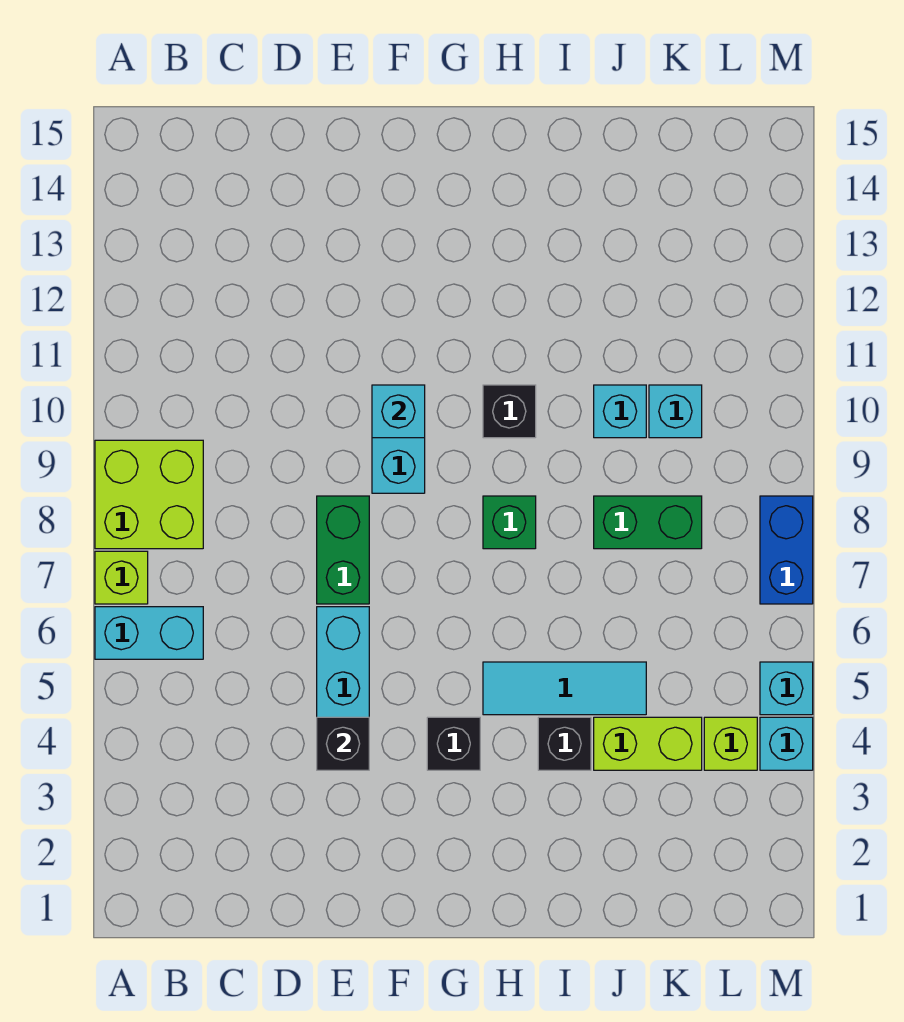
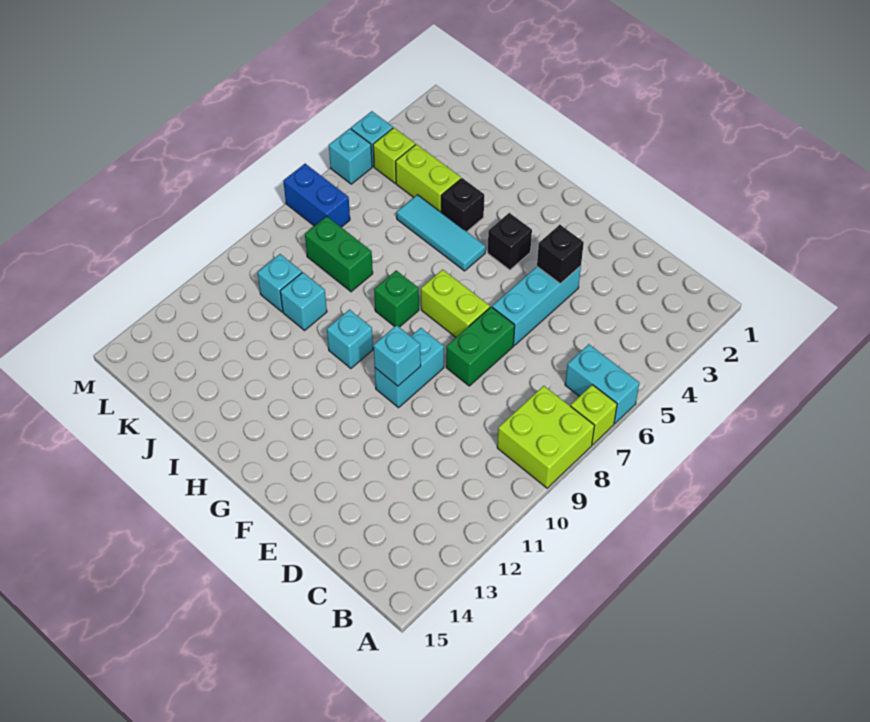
none -> lime brick F7:G7 level 1
black brick H10 level 1 -> cyan brick H10 level 1
blue brick M7:M8 level 1 -> blue brick L7:M7 level 1

